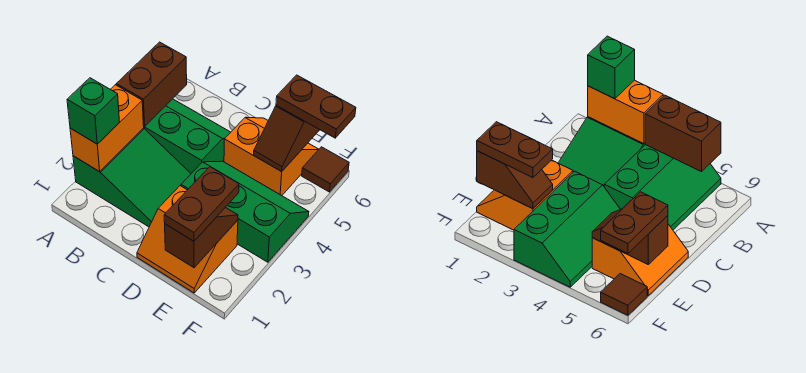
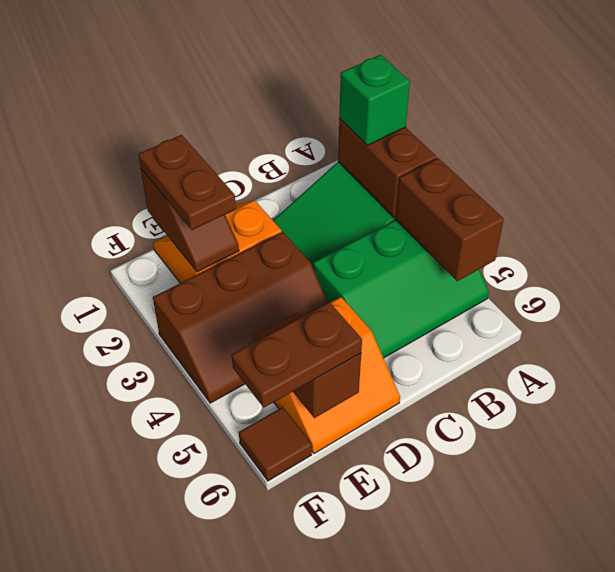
orange brick A2:A3 level 2 -> brown brick A2:A3 level 2
green slope D3:F4 level 1 top 3 -> brown slope D3:F4 level 1 top 3

